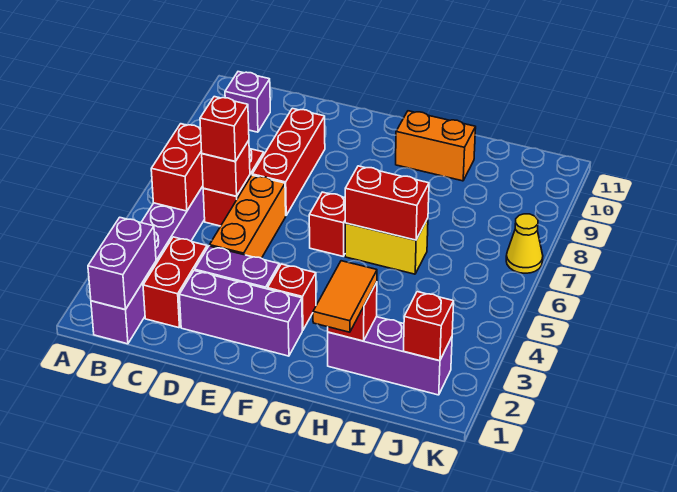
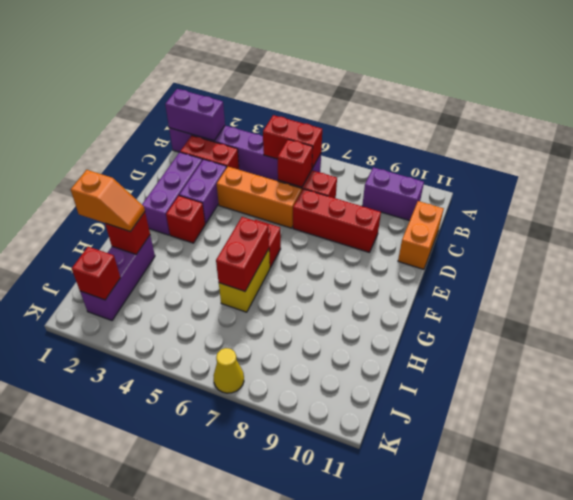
purple brick B10 level 1 -> purple brick B9:B10 level 1
red brick C6 level 3 -> none
orange brick G10:H10 level 1 -> orange brick C11:D11 level 1
orange tile H1:H2 level 3 -> orange slope H1:H2 level 3 top 1

